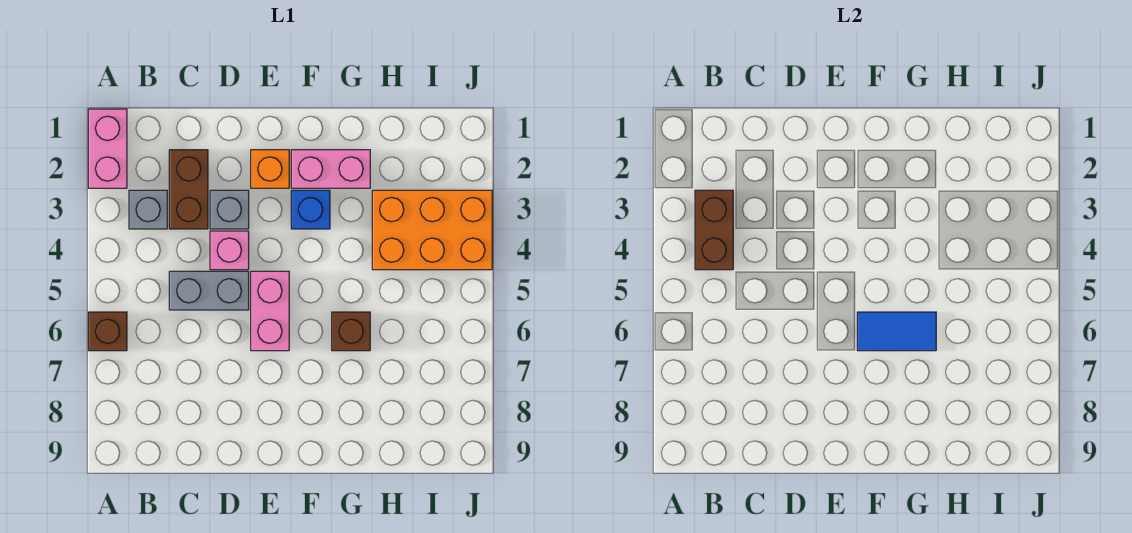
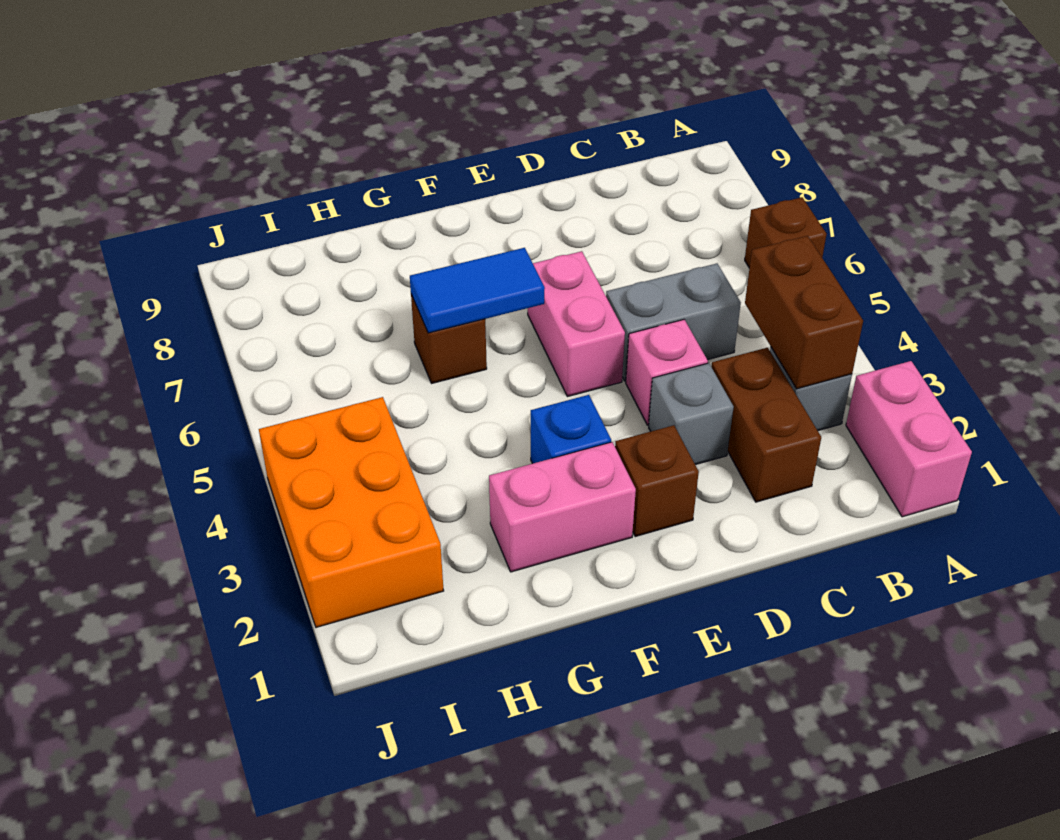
orange brick E2 level 1 -> brown brick E2 level 1
orange brick H3:J4 level 1 -> orange brick I2:J4 level 1

